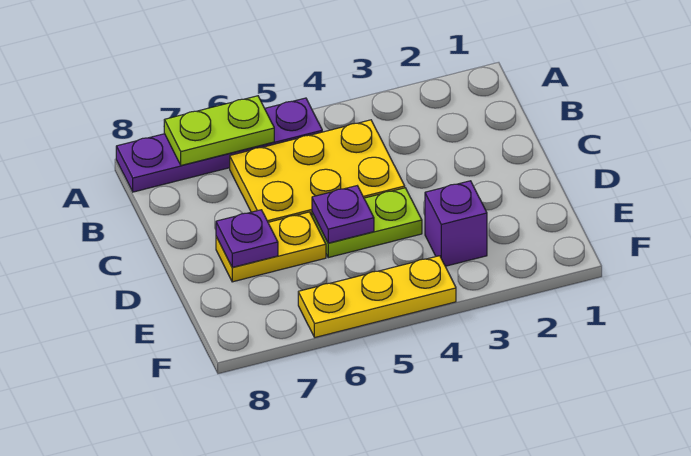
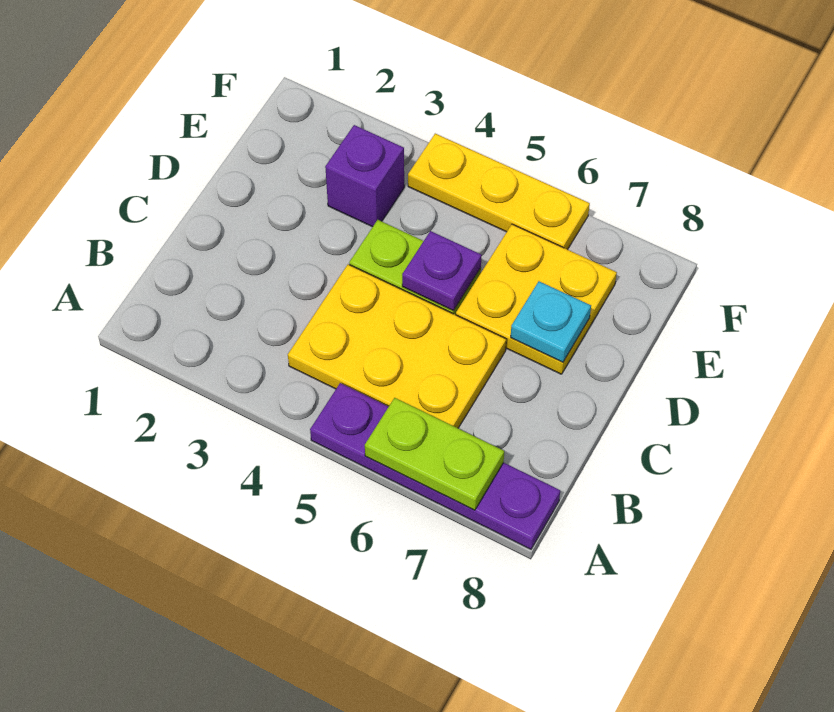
yellow plate D6:D7 level 1 -> yellow plate D6:E7 level 1
purple plate D7 level 2 -> cyan plate D7 level 2

